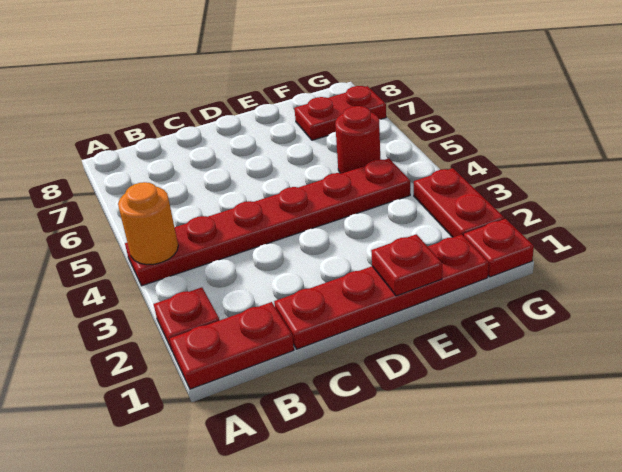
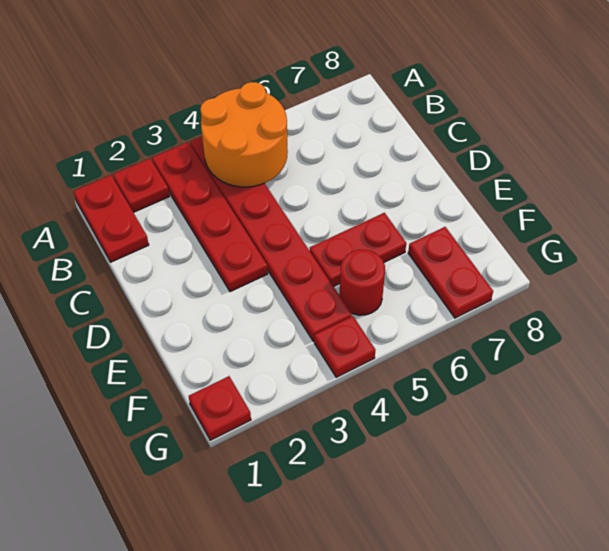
orange round brick A4 level 2 -> orange round brick A4:B5 level 2
red plate C1:F1 level 1 -> red plate A3:D3 level 1
red plate E1 level 2 -> red plate G4 level 1
red plate G2:G3 level 1 -> red plate E5:E6 level 1

